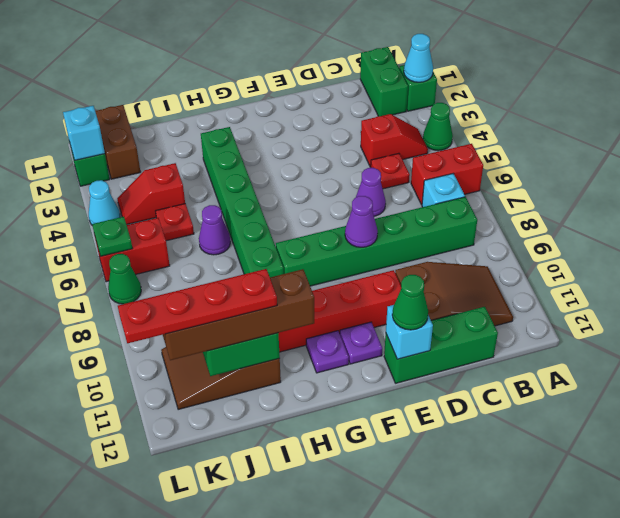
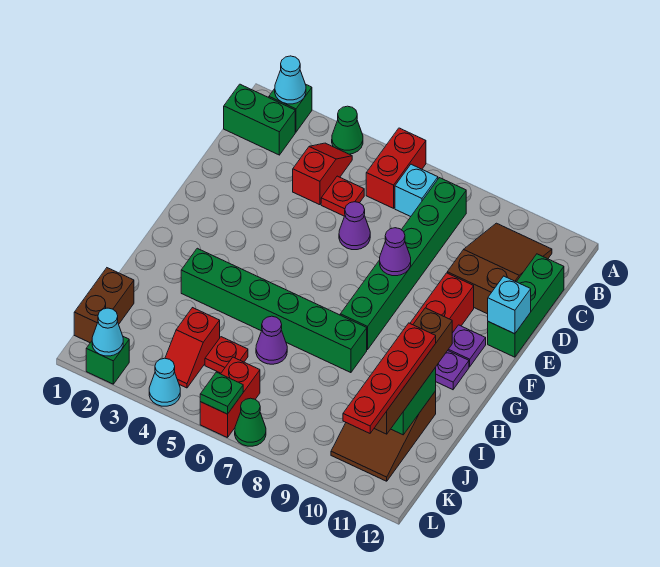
green cone E12 level 3 -> none
brown brick K1:K2 level 1 -> brown brick J1:K1 level 1
cyan brick L2 level 2 -> cyan cone L2 level 2

